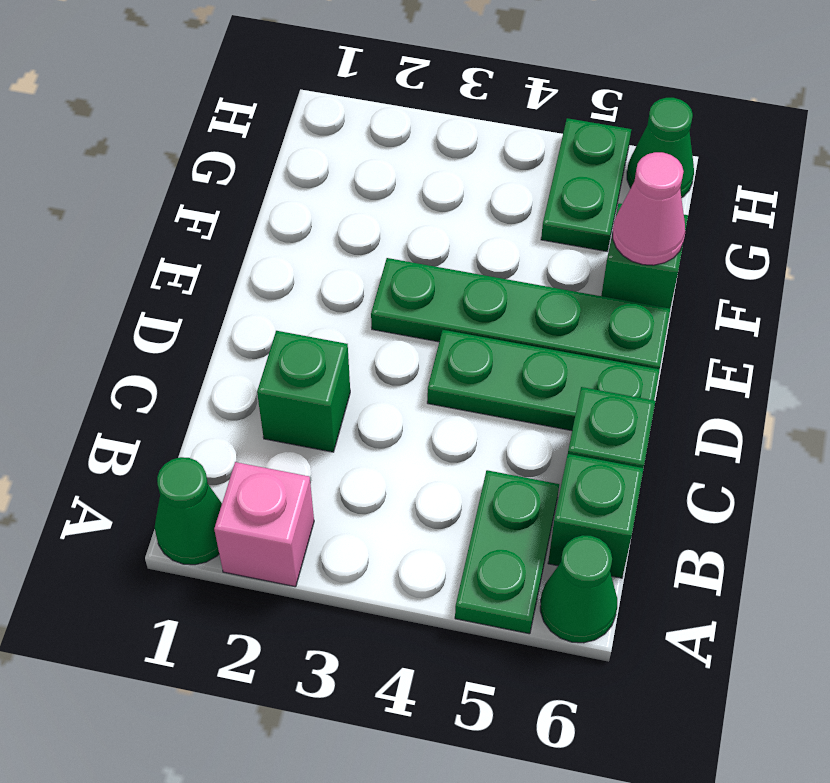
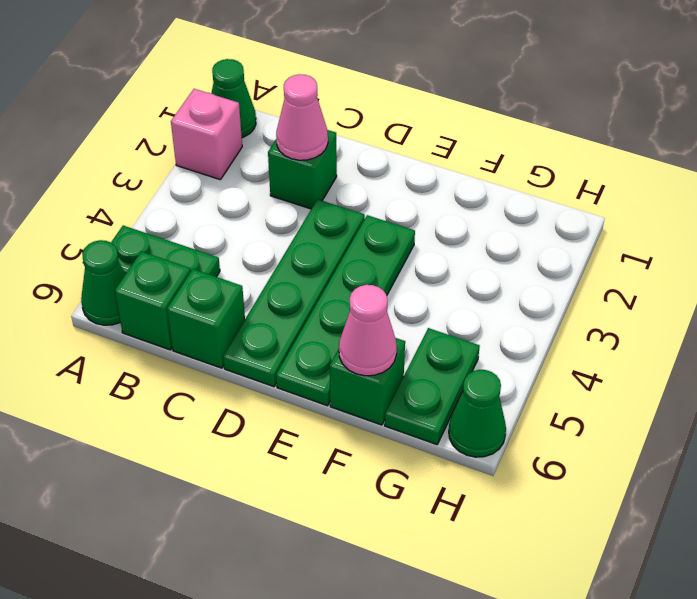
none -> pink cone C2 level 2
green plate D4:D6 level 1 -> green plate D3:D6 level 1
green plate G5:H5 level 1 -> green plate G5:G6 level 1

